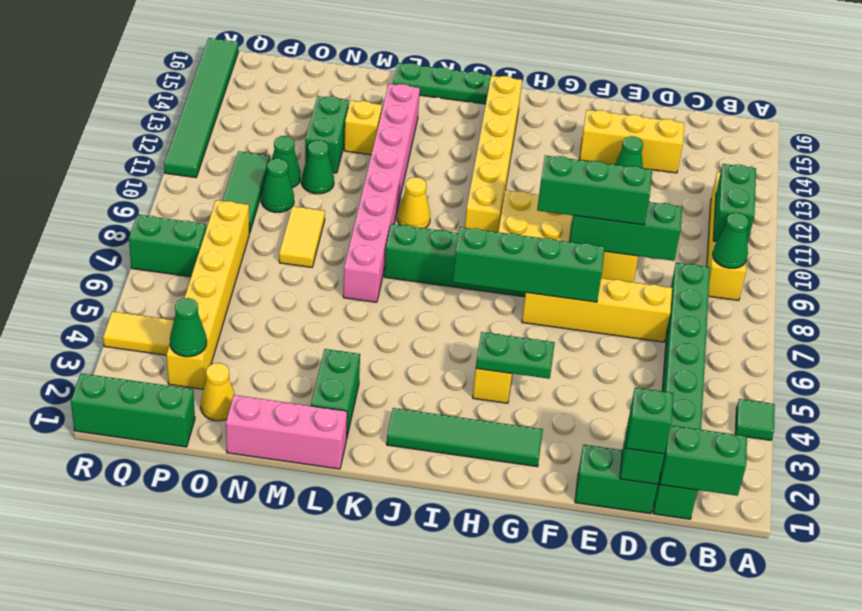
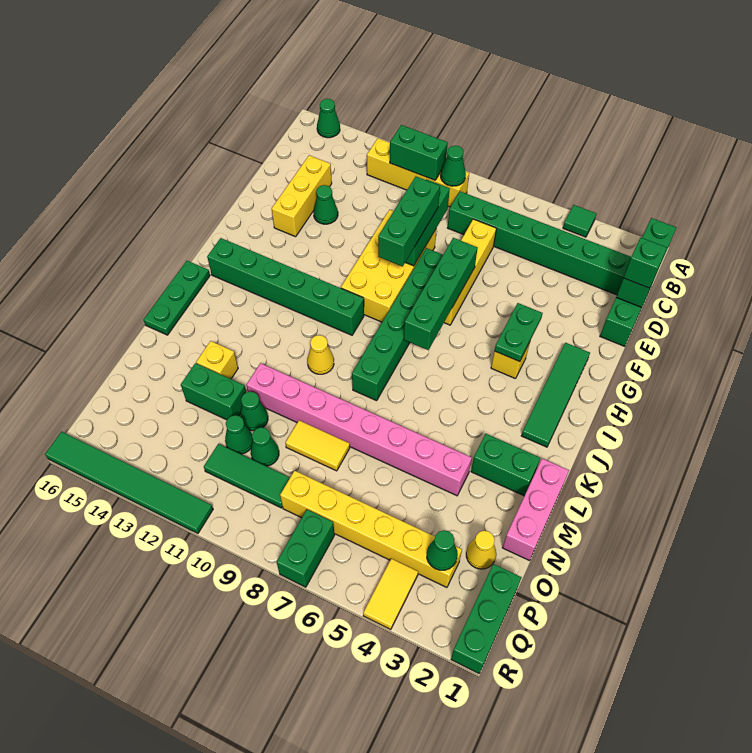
none -> green cone A15 level 1
yellow brick I10:I15 level 1 -> green brick I10:I15 level 1
pink brick L7:L14 level 1 -> pink brick M4:M11 level 1

